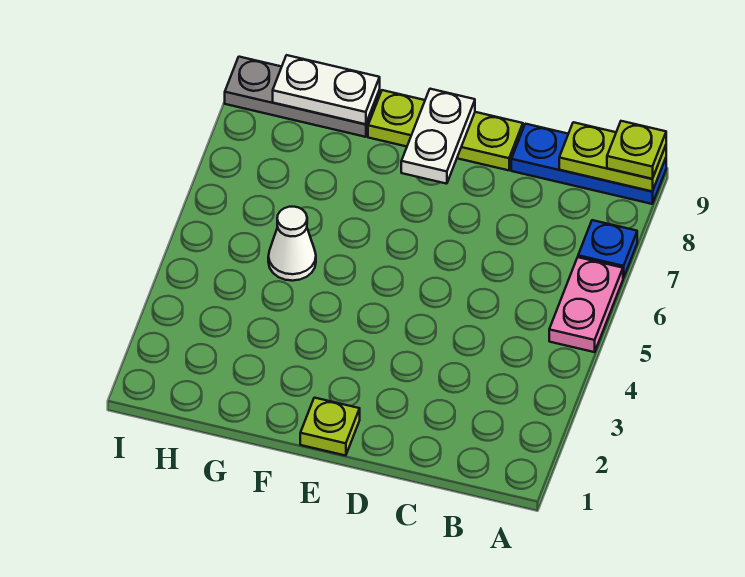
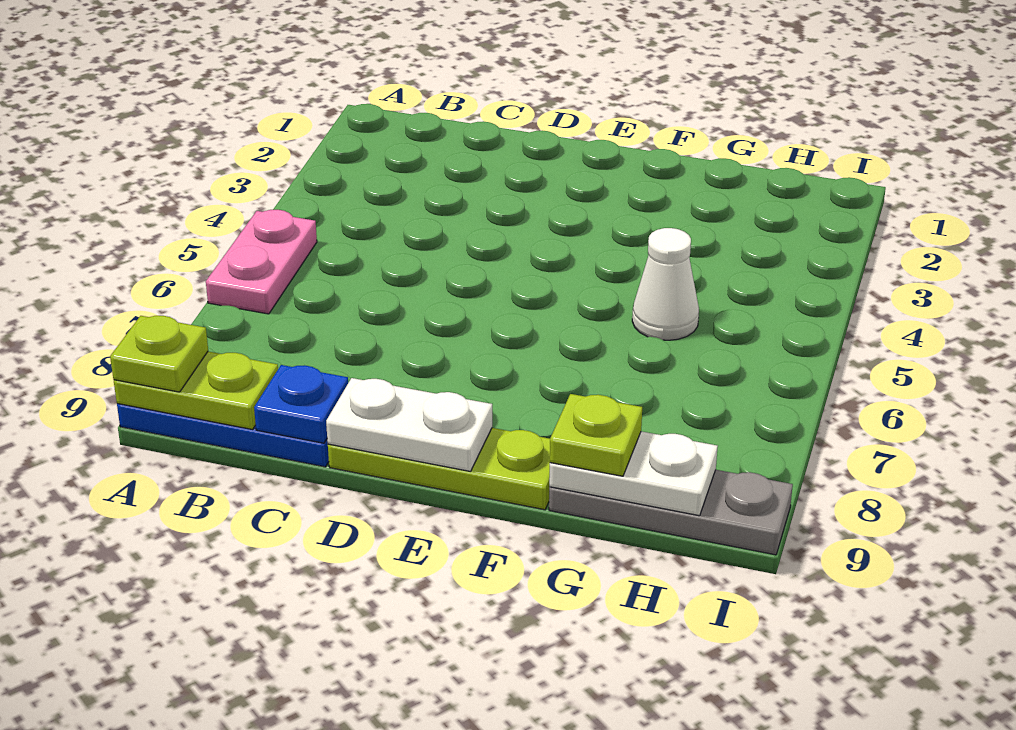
blue plate A7 level 1 -> blue plate C9 level 2
lime plate E1 level 1 -> lime plate G9 level 3
white plate E8:E9 level 2 -> white plate D9:E9 level 2

